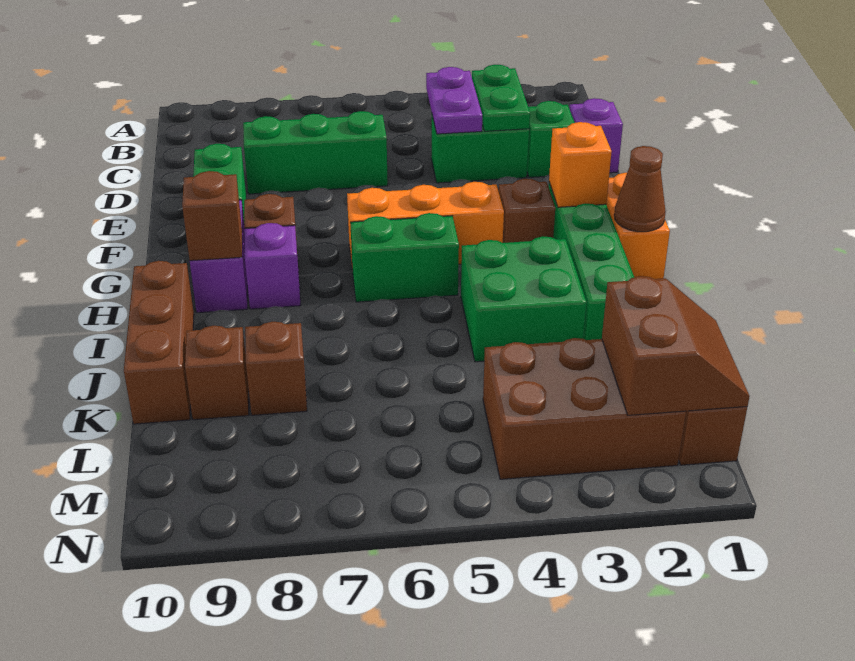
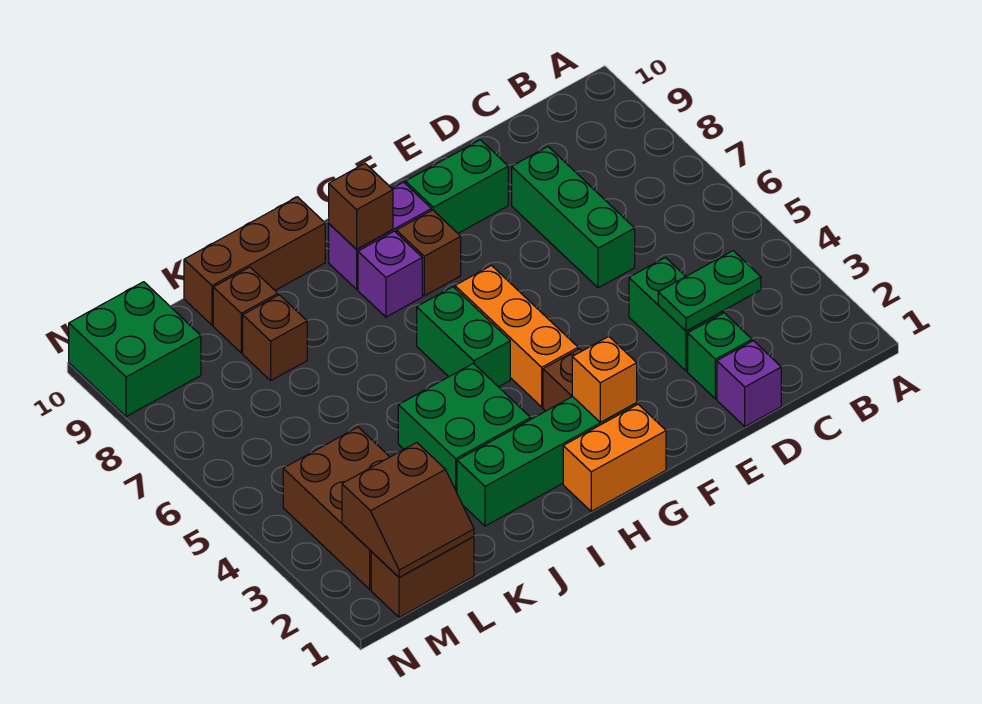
purple plate C4:D4 level 2 -> none
brown cone H1 level 2 -> none
none -> green brick M9:N10 level 1

